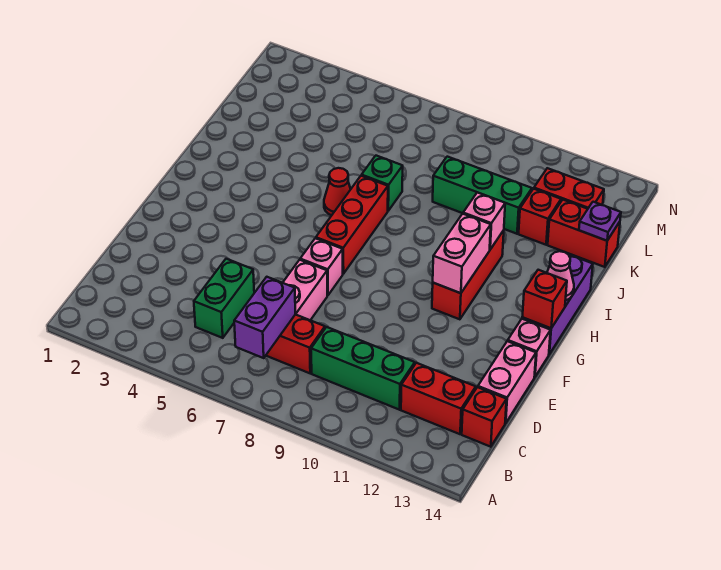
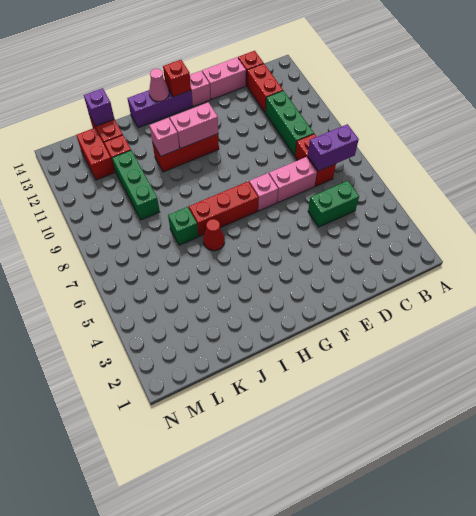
purple plate K14 level 2 -> purple brick K14 level 2

